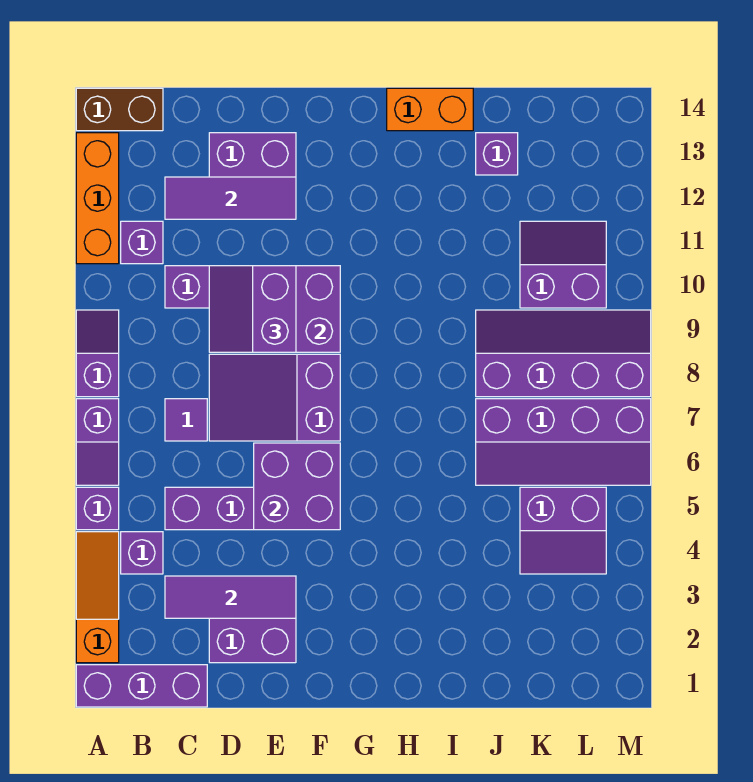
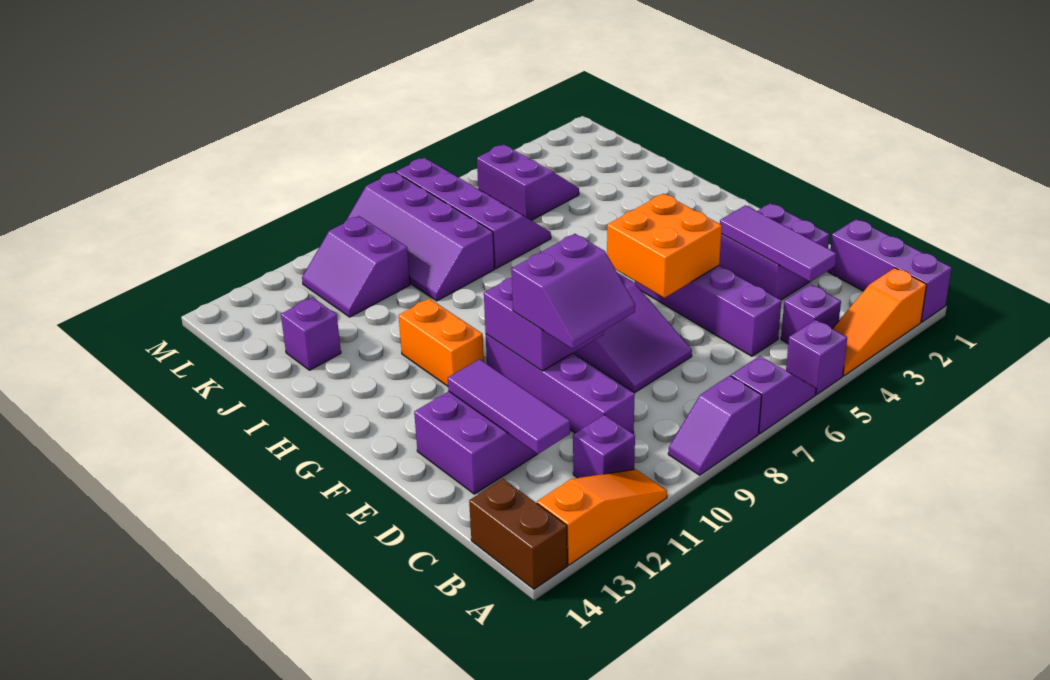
orange brick A11:A13 level 1 -> orange slope A11:A13 level 1 top 13
purple tile C7 level 1 -> none
purple brick E5:F6 level 2 -> orange brick E5:F6 level 2
orange brick H14:I14 level 1 -> orange brick G11:H11 level 1

